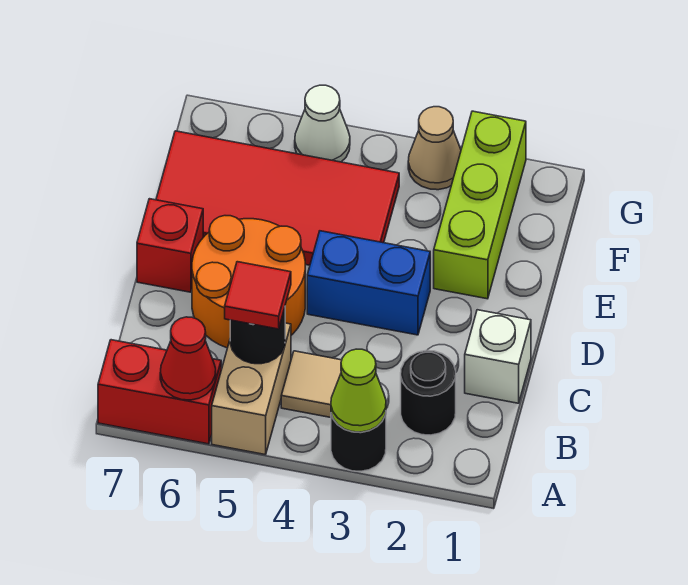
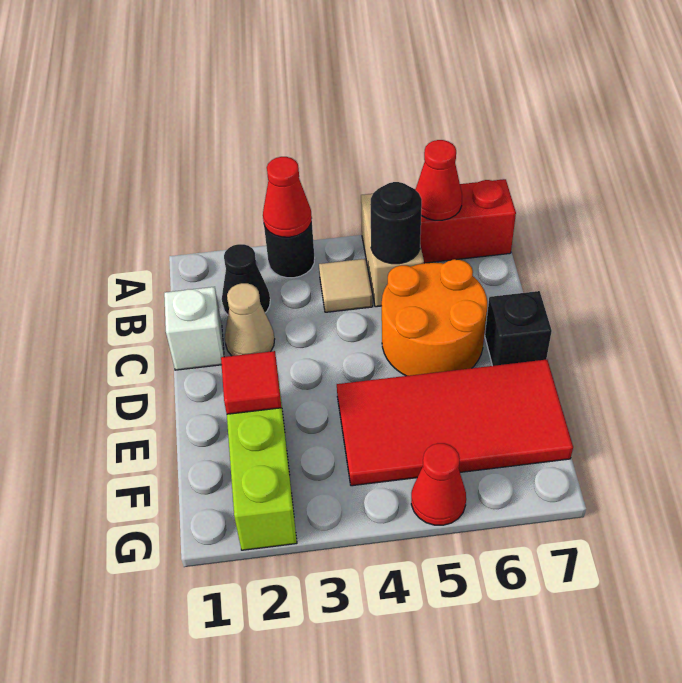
lime cone A3 level 2 -> red cone A3 level 2
black round brick B2 level 1 -> black cone B2 level 1
red tile B5 level 3 -> red tile E2 level 2
blue brick D3:D4 level 1 -> none
red brick D7 level 1 -> black brick D7 level 1
tan cone G3 level 1 -> tan cone C2 level 1
white cone G5 level 1 -> red cone G5 level 1

